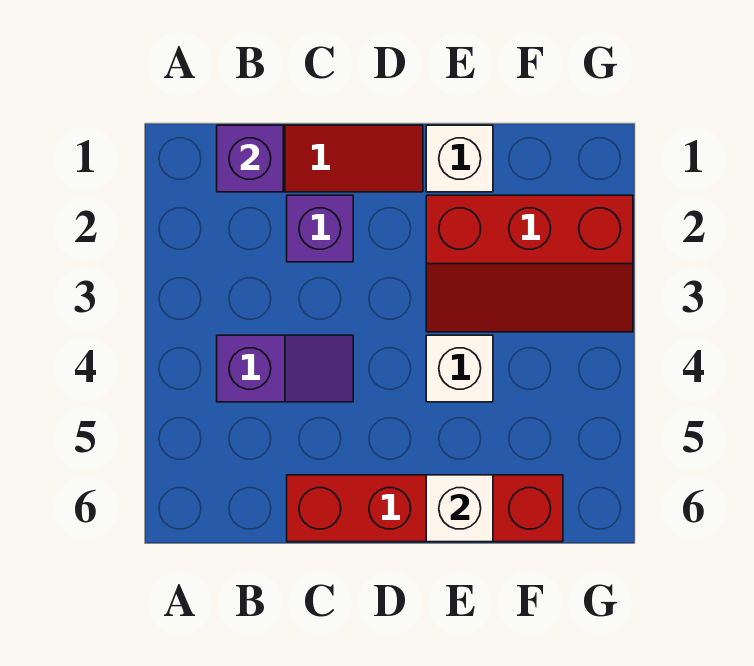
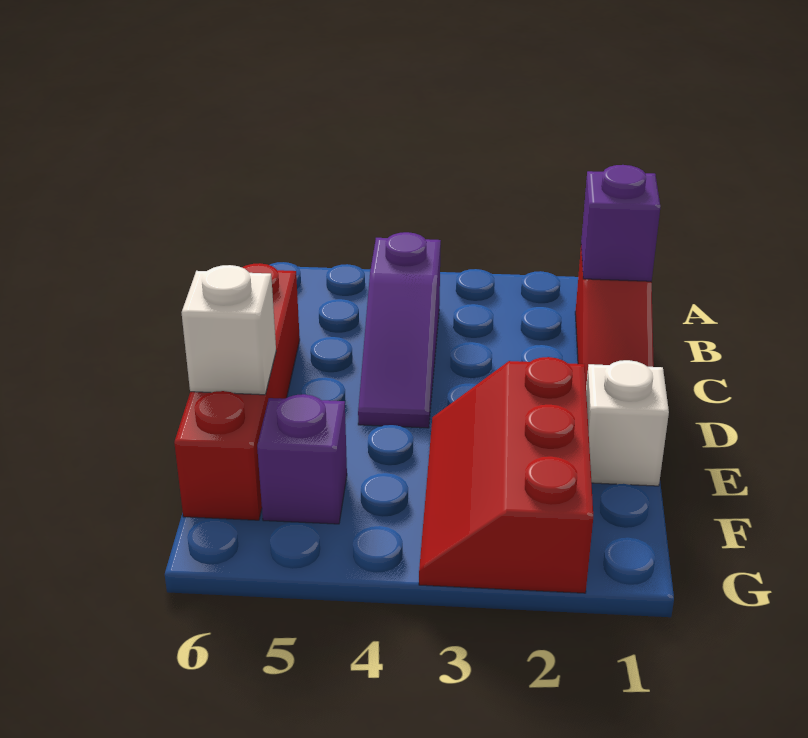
purple slope B4:C4 level 1 top B -> purple slope B4:D4 level 1 top B
purple brick C2 level 1 -> purple brick F5 level 1
white brick E4 level 1 -> none

